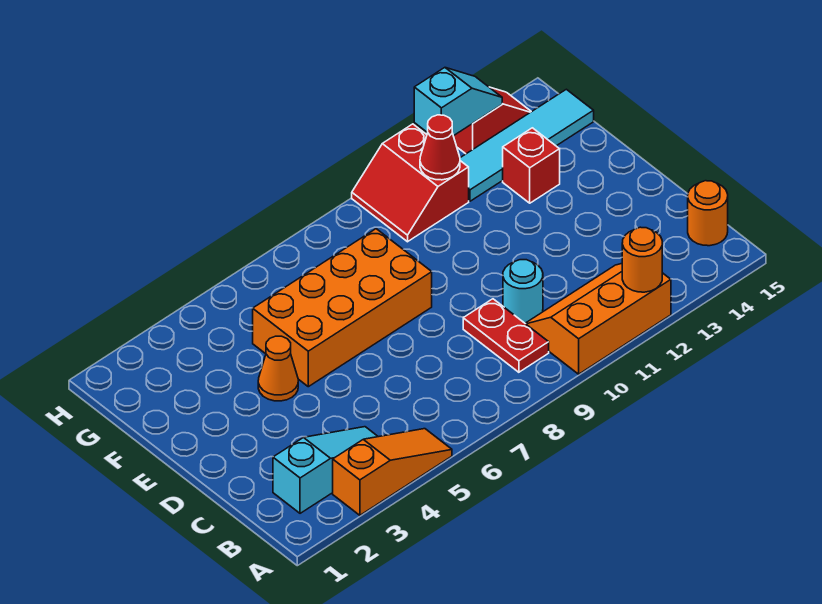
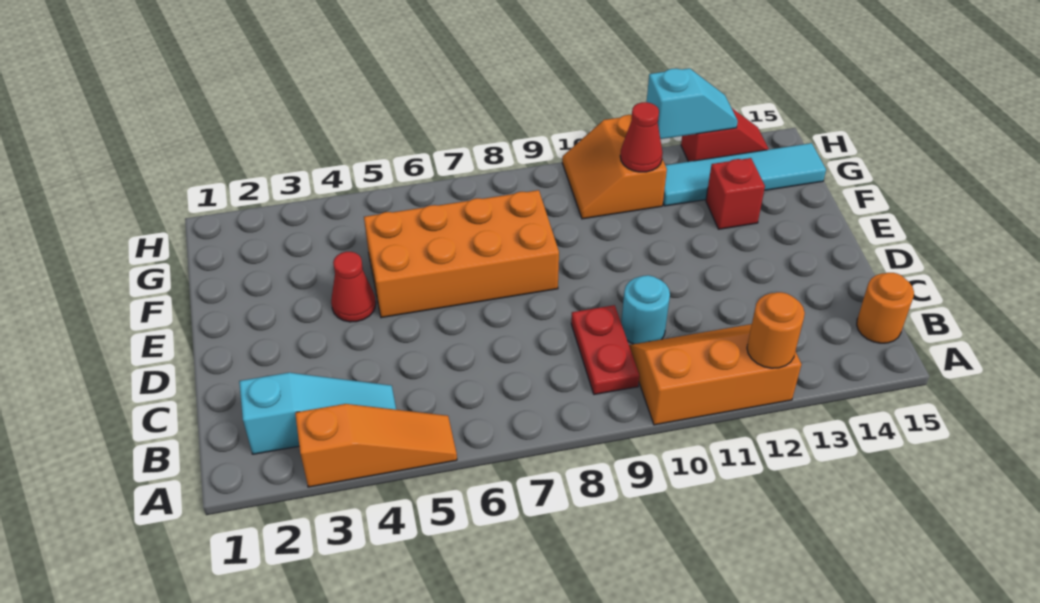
orange cone E4 level 1 -> red cone E4 level 1
red slope G10:H11 level 1 top 11 -> orange slope G10:H11 level 1 top 11

